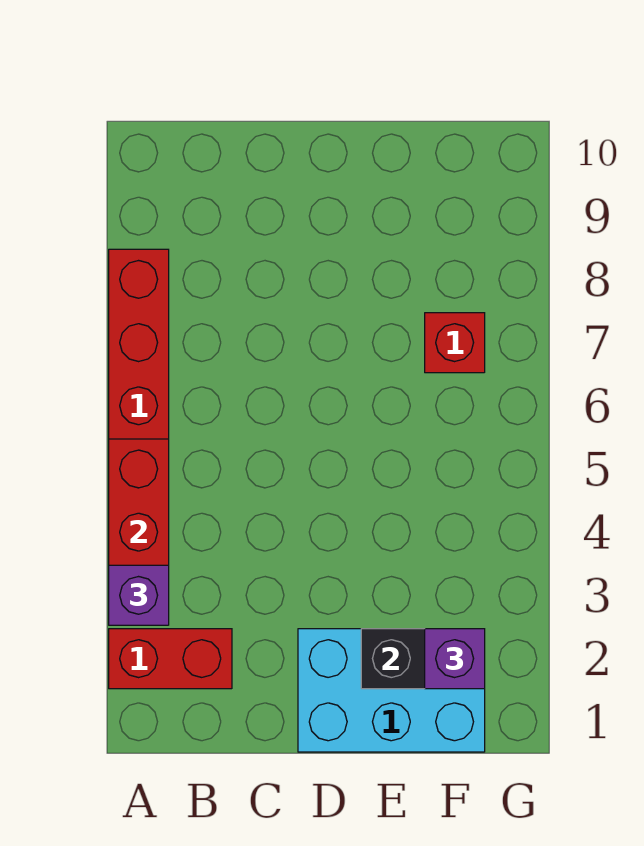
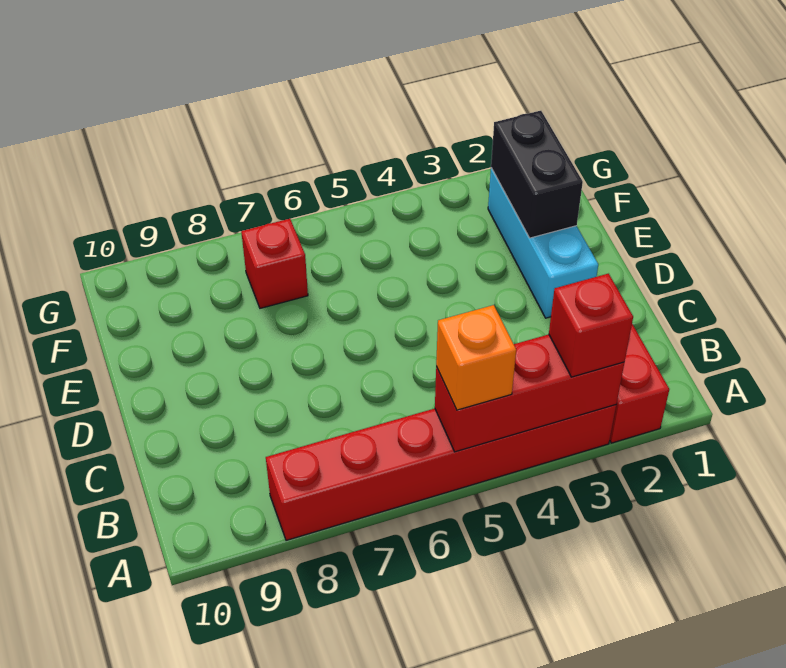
purple brick A3 level 3 -> red brick A3 level 3
none -> orange brick A5 level 3
cyan brick D1:F2 level 1 -> cyan brick D2:F2 level 1
purple brick F2 level 3 -> none

